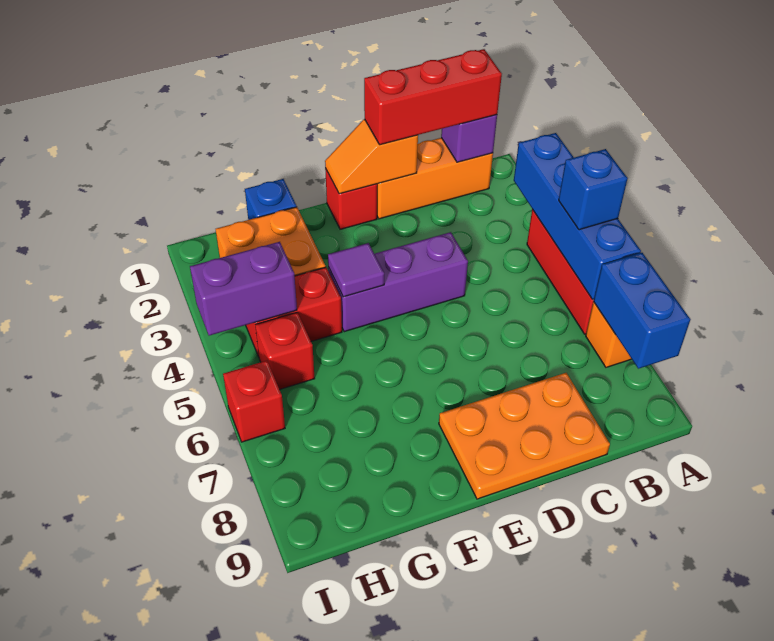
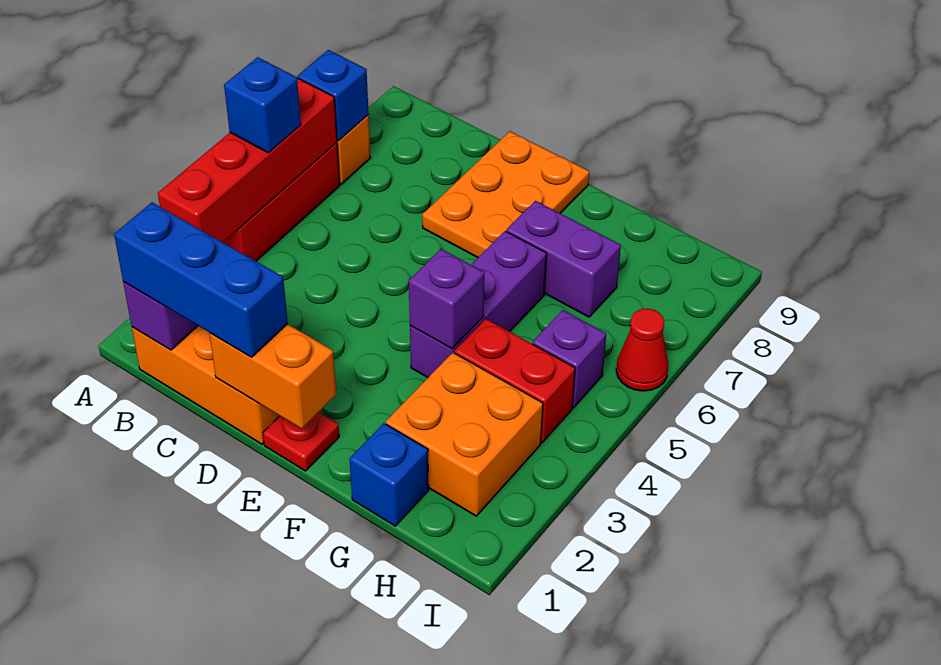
blue brick A3:A6 level 2 -> red brick A3:A6 level 2
blue brick A7:A8 level 2 -> blue brick A7 level 2
red brick B1:D1 level 3 -> blue brick B1:D1 level 3
orange plate C8:E9 level 1 -> orange plate D7:E9 level 1
orange slope D1:E1 level 2 top D -> orange brick D1:E1 level 2
purple brick D4:F4 level 1 -> purple brick F4:F6 level 1
red brick E1 level 1 -> red plate E1 level 1
purple tile F4 level 2 -> purple brick F4 level 2
purple brick H4:I4 level 2 -> purple brick F7:G7 level 1
red brick H5 level 1 -> purple brick H5 level 1
red brick I6 level 1 -> red cone I6 level 1

